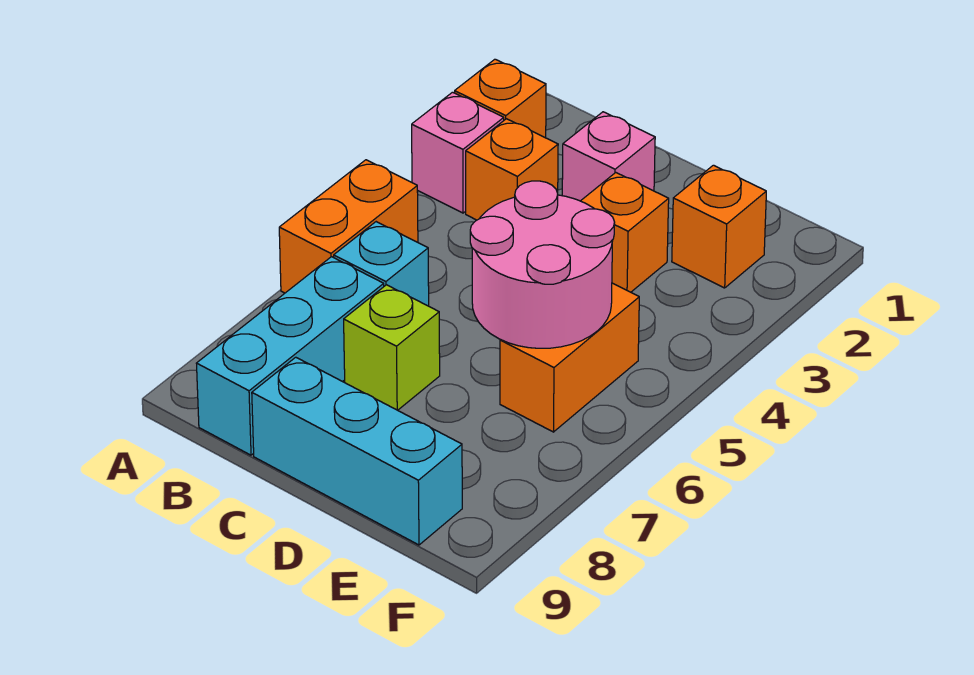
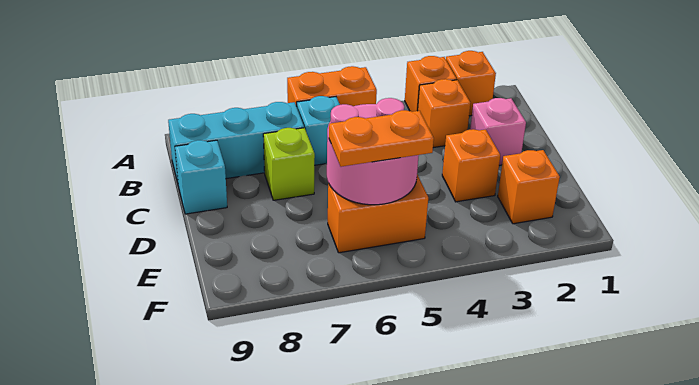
pink brick A3 level 1 -> orange brick A3 level 1
cyan brick C9:E9 level 1 -> cyan brick C9 level 1
none -> orange plate E5:E6 level 3

